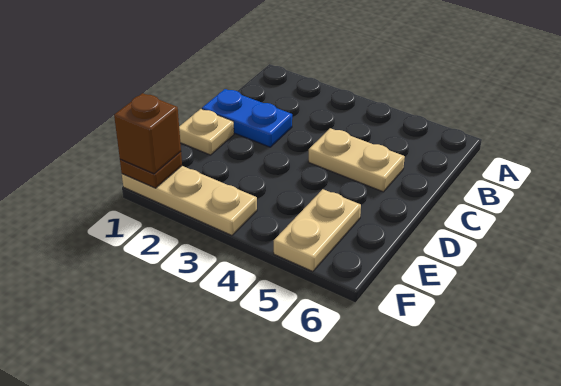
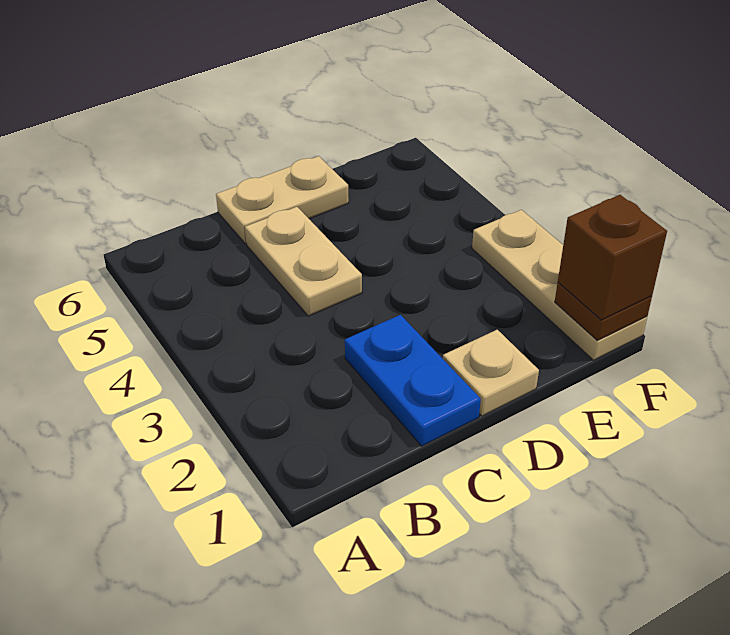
tan plate E5:F5 level 1 -> tan plate C6:D6 level 1

